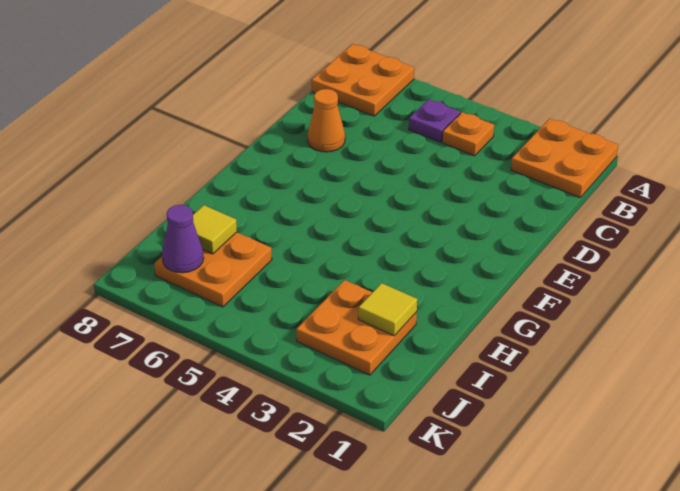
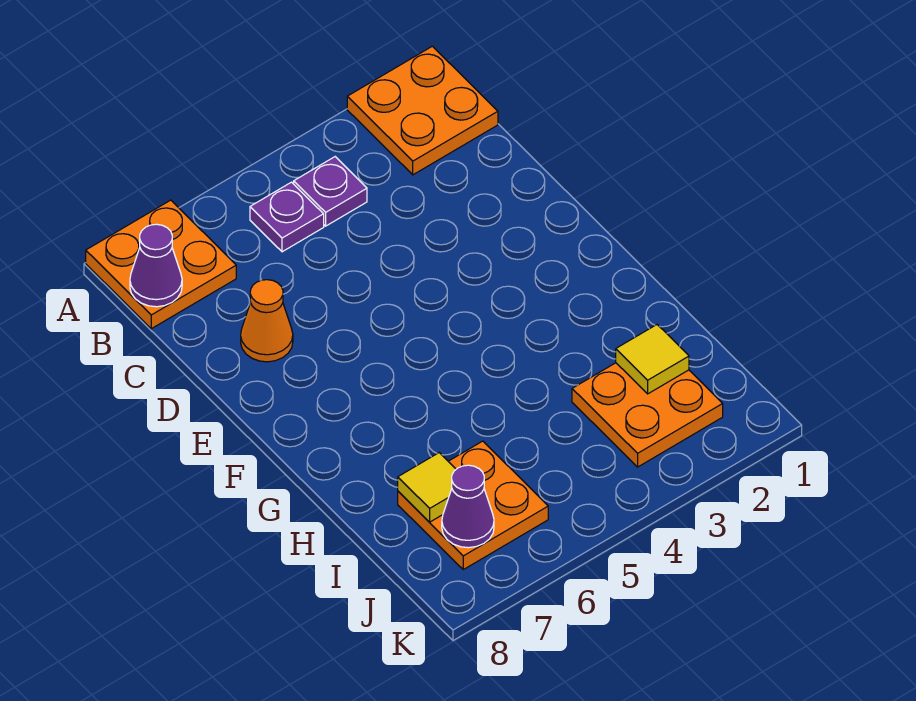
orange plate B4 level 1 -> purple plate B4 level 1
none -> purple cone B8 level 2

